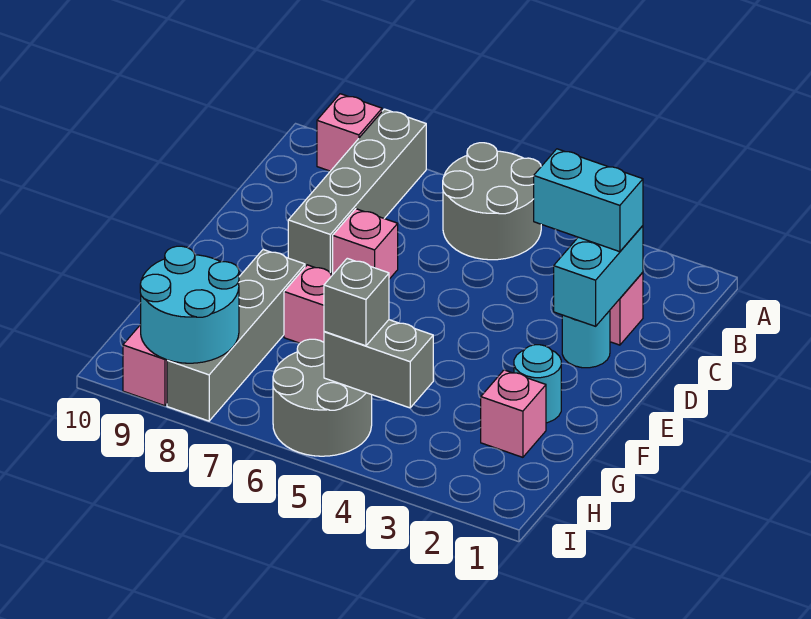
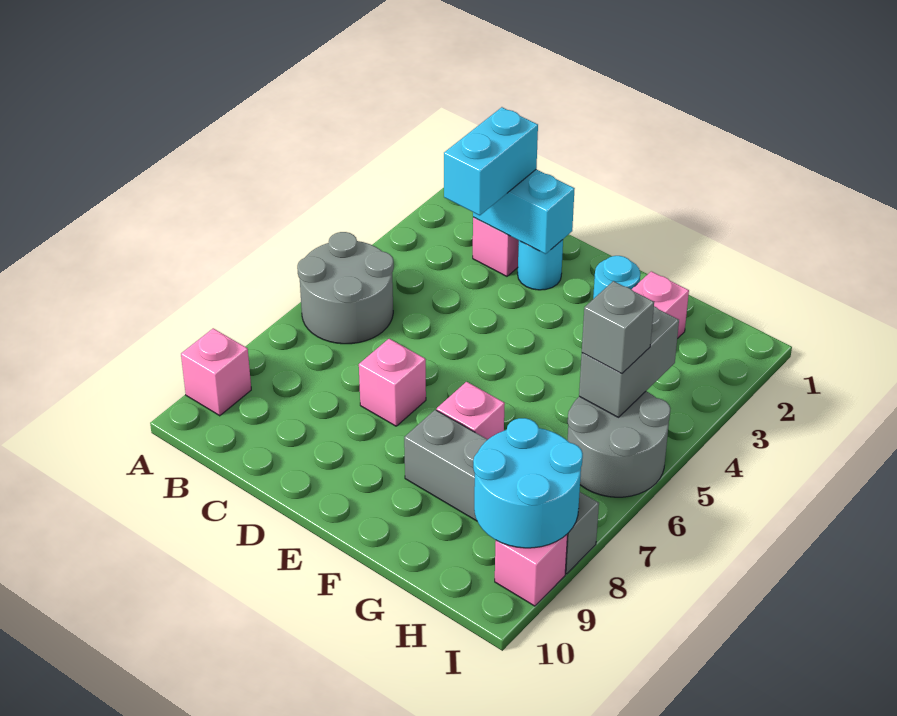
grey brick A8:D8 level 1 -> none

